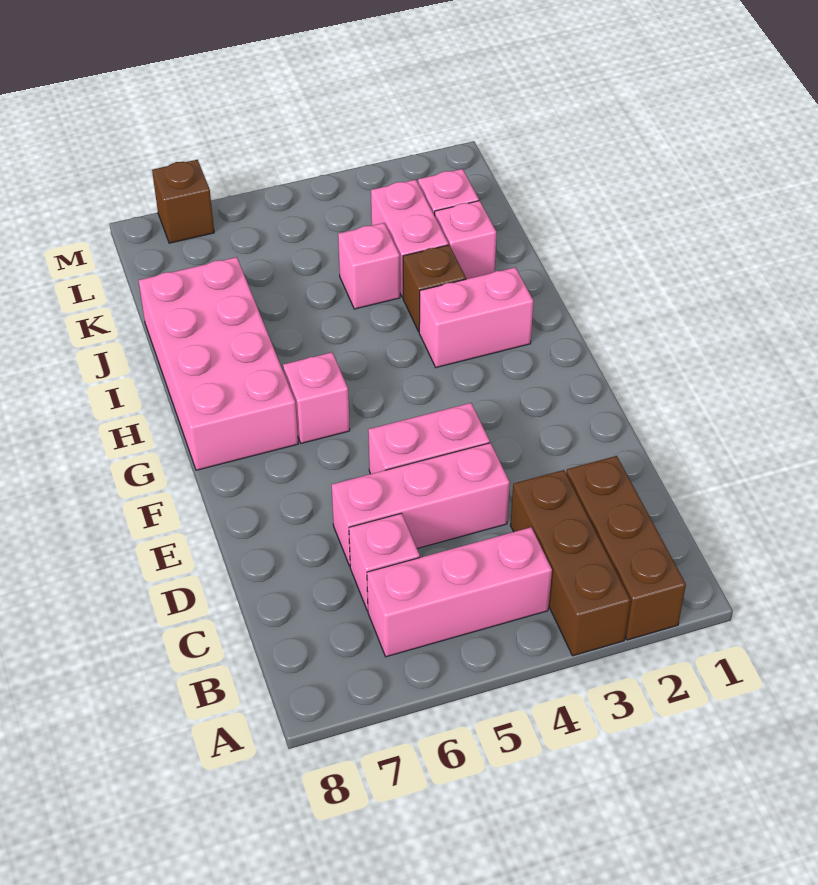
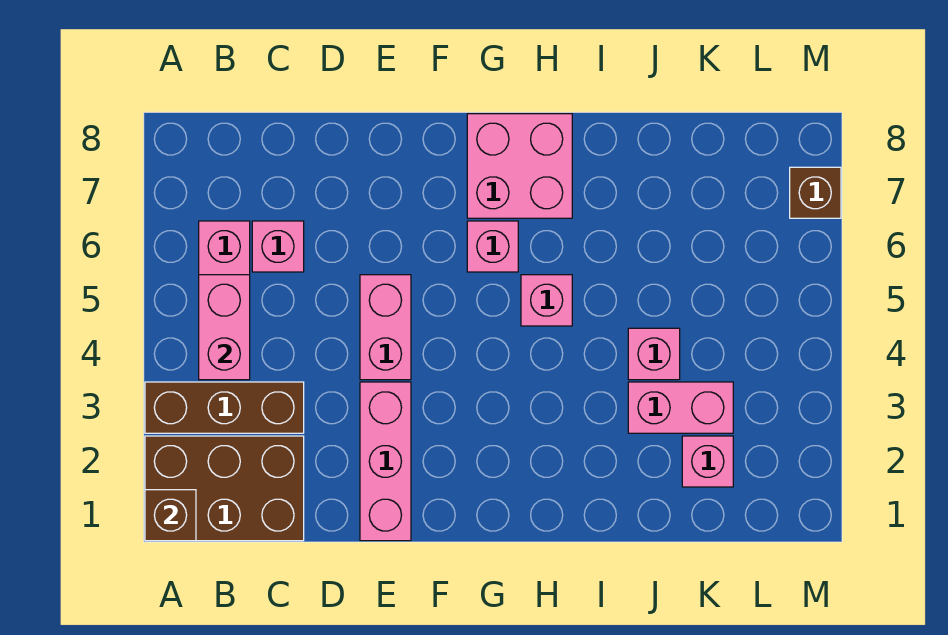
brown brick A2:C2 level 1 -> brown brick A1:C2 level 1
pink brick D4:D6 level 1 -> pink brick E1:E3 level 1
pink brick G7:J8 level 1 -> pink brick G7:H8 level 1
pink brick H2:H3 level 1 -> pink brick B4:B5 level 2
brown brick I3 level 1 -> brown brick A1 level 2
pink brick J2 level 1 -> pink brick H5 level 1

